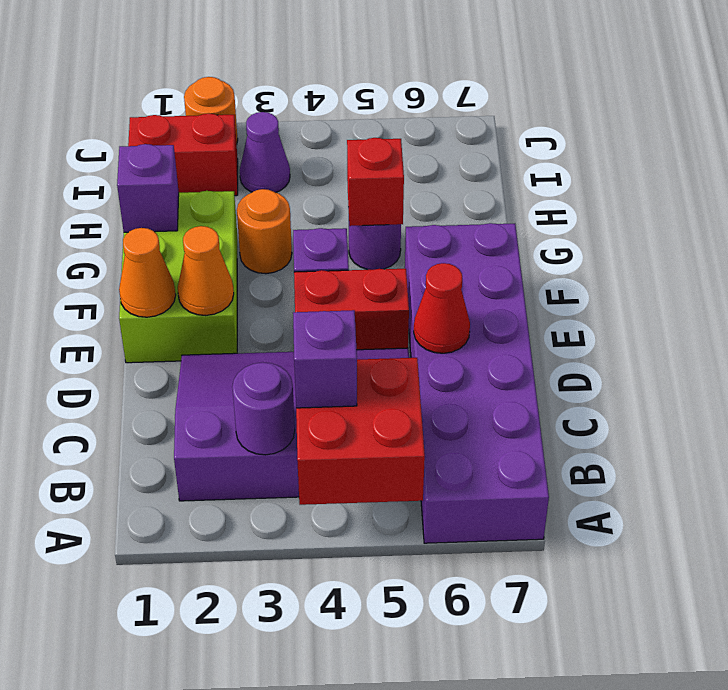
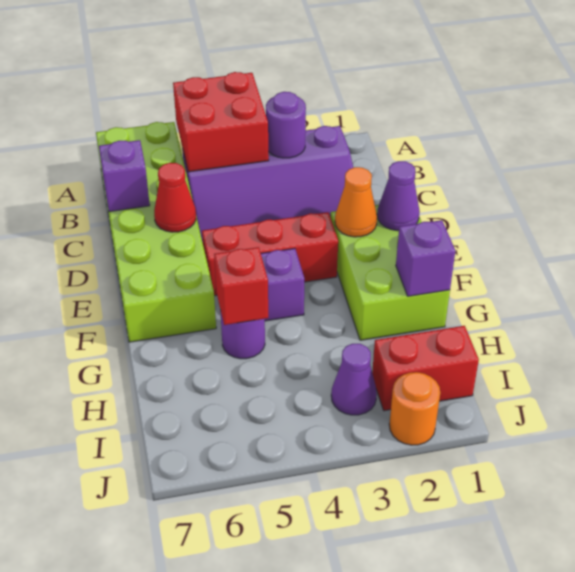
purple brick A6:F7 level 1 -> lime brick A6:F7 level 1
purple brick B4 level 3 -> purple brick C7 level 2
orange cone E1 level 2 -> purple cone E1 level 2
red brick E4:E5 level 1 -> red brick E3:E5 level 1
orange round brick G3 level 1 -> none

